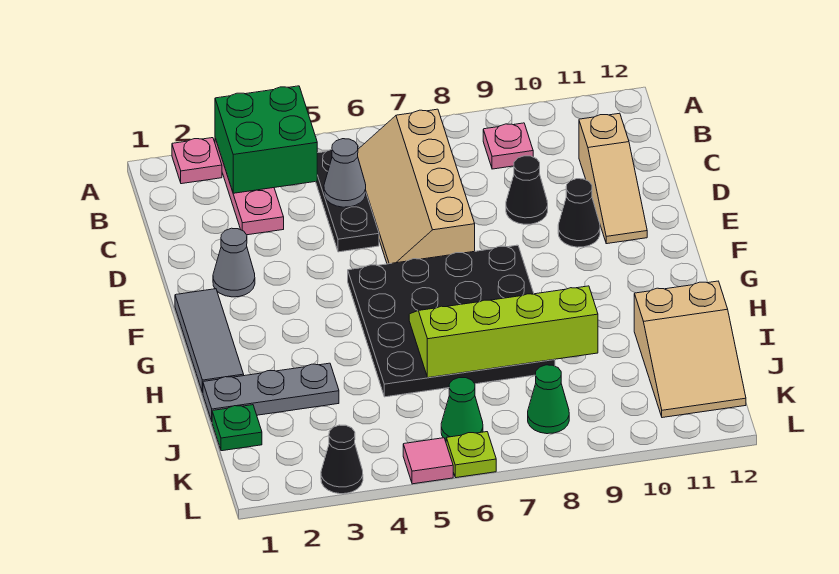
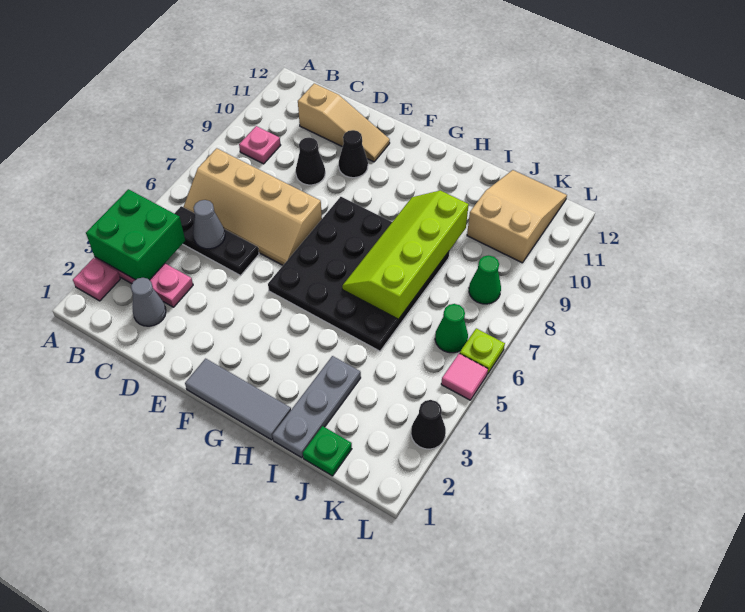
grey cone E2 level 1 -> grey cone C2 level 1
tan slope I11:K12 level 1 top I -> tan slope J10:K12 level 1 top 10

